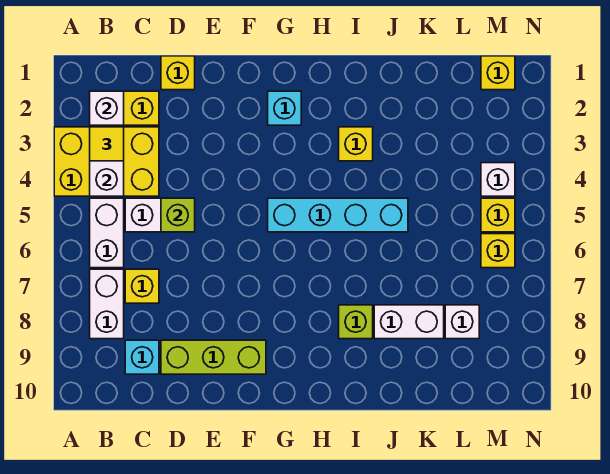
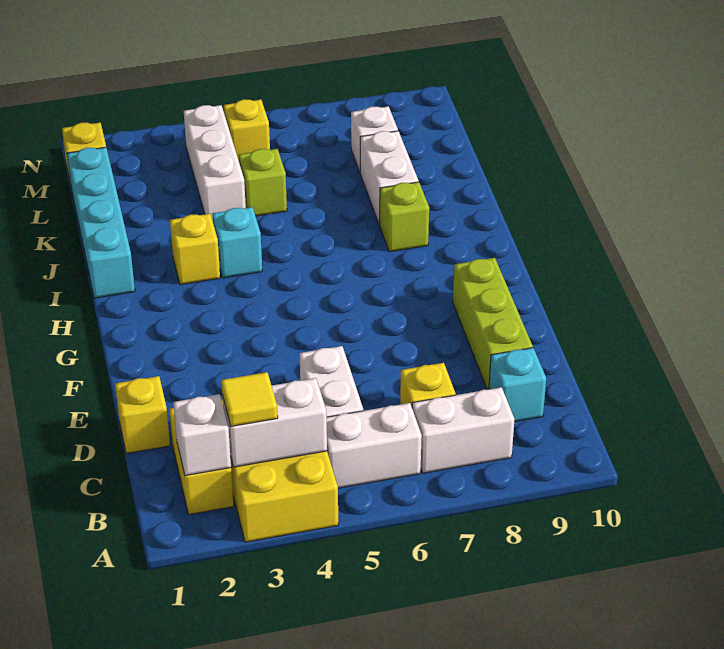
lime brick D5 level 2 -> lime brick K5 level 1
cyan brick G2 level 1 -> cyan brick I4 level 1
cyan brick G5:J5 level 1 -> cyan brick I1:L1 level 1
white brick M4 level 1 -> white brick K4:M4 level 1
yellow brick M6 level 1 -> none

